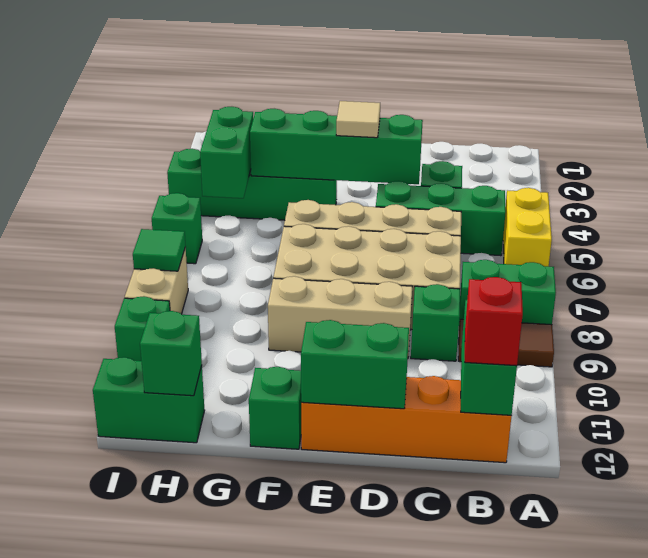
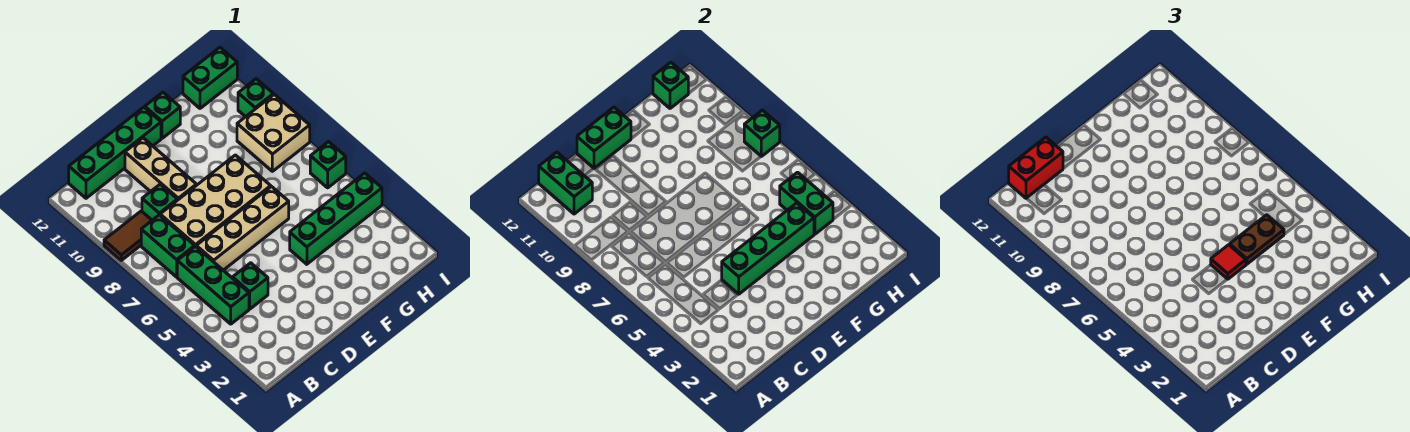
yellow brick A5:A6 level 1 -> none
green brick A8:B8 level 1 -> green brick B7:B8 level 1
green brick B5:D5 level 1 -> green brick B4:B6 level 1
orange brick B12:E12 level 1 -> green brick B12:E12 level 1
red brick B12 level 3 -> red brick B12:C12 level 3
tan brick D9:F9 level 1 -> tan brick D9:D11 level 1
tan tile E4 level 3 -> red tile E4 level 3
none -> brown plate F4:G4 level 3
tan brick I8:I9 level 1 -> tan brick H8:I9 level 1
green tile I8 level 2 -> green brick I8 level 2

